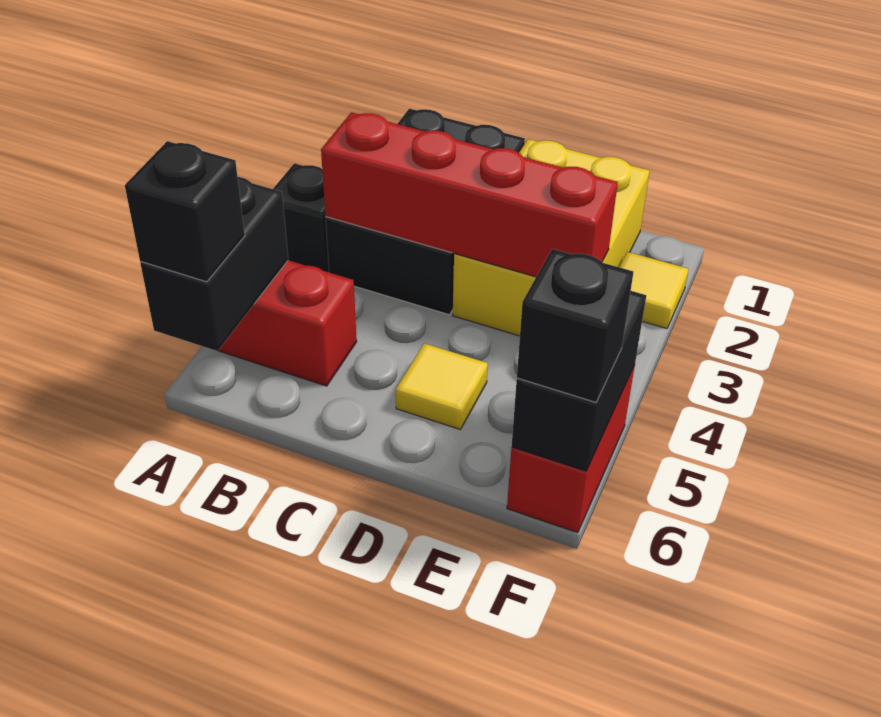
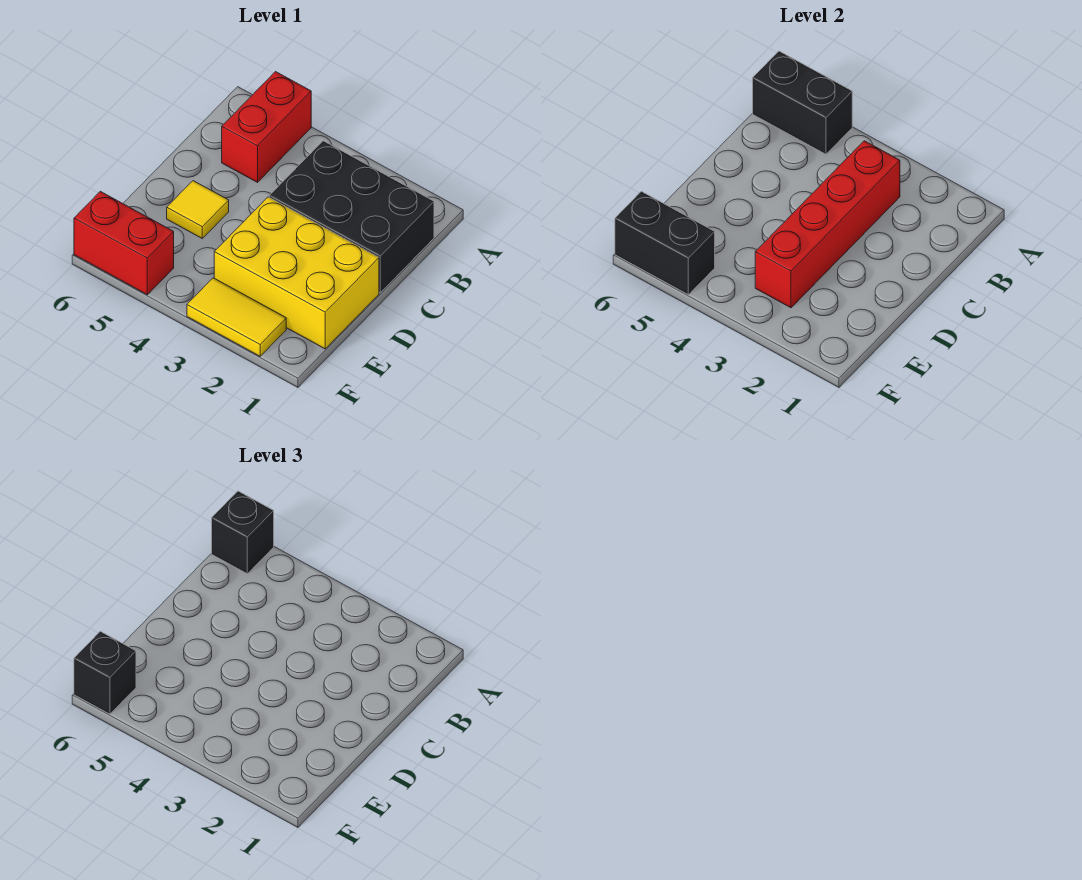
black brick A3 level 1 -> none
yellow tile F2 level 1 -> yellow tile F2:F3 level 1

